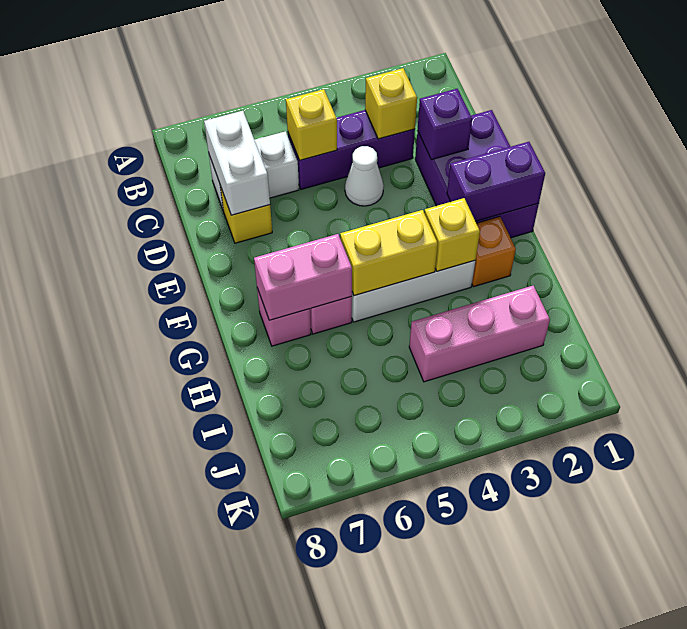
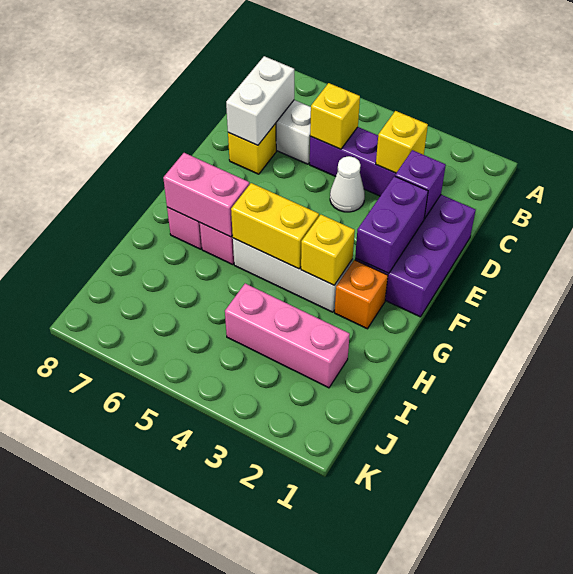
purple brick F1:F2 level 2 -> purple brick E2:F2 level 2

